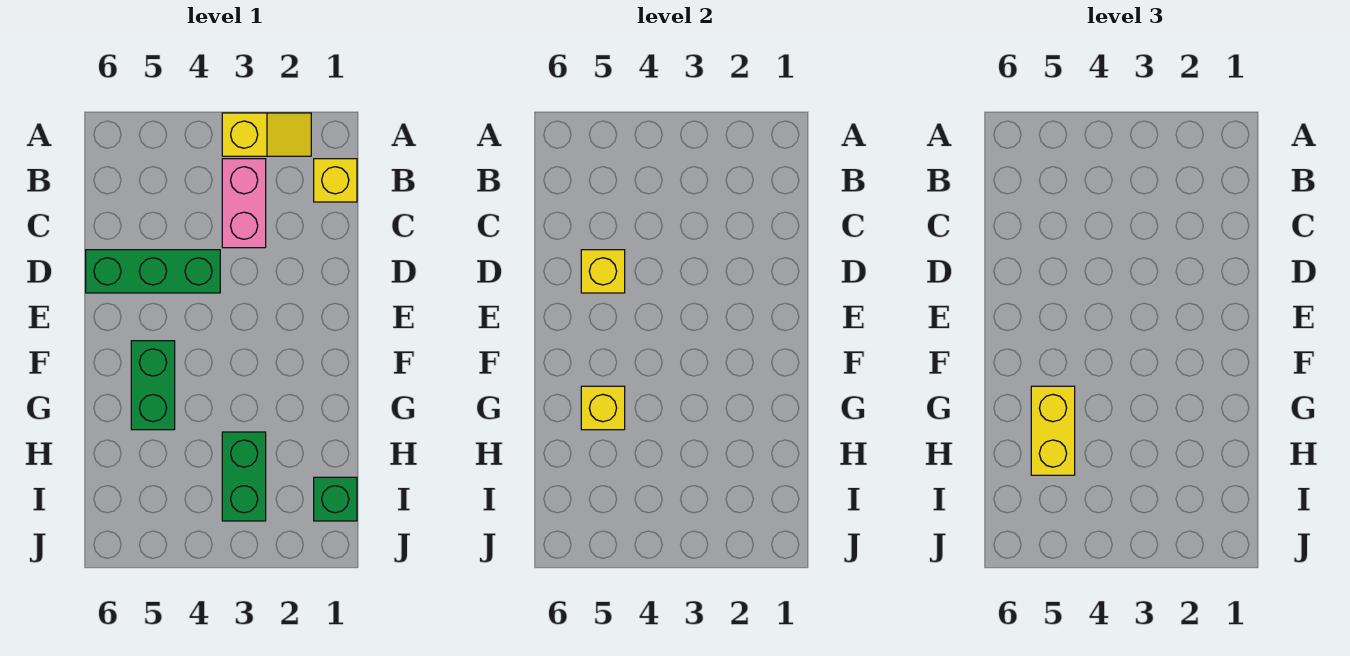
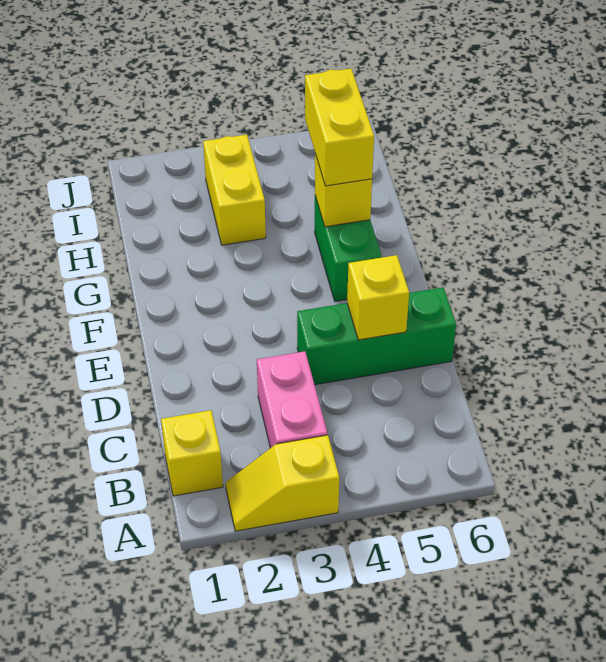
green brick H3:I3 level 1 -> yellow brick H3:I3 level 1
green brick I1 level 1 -> none

